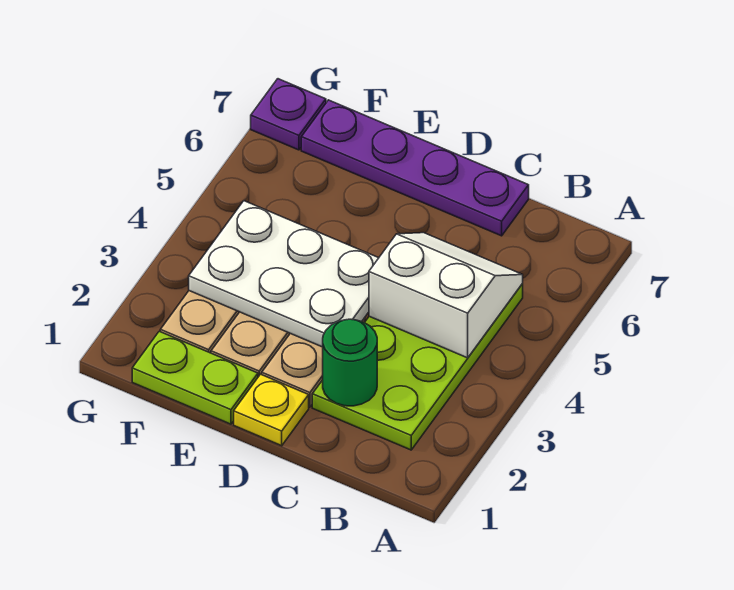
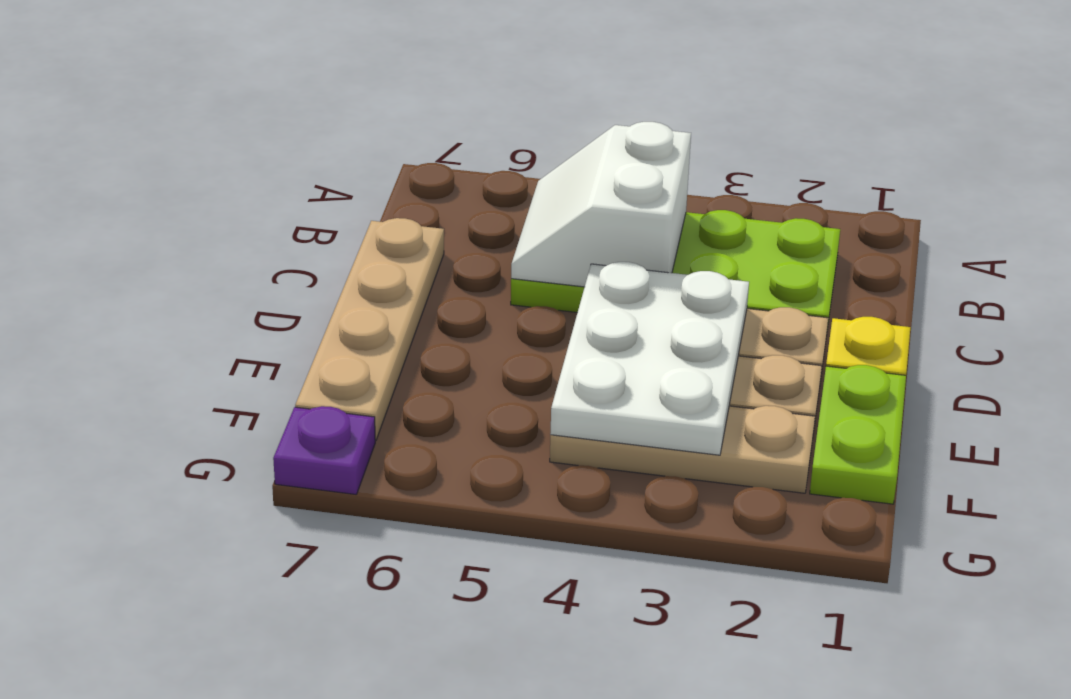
green round brick C2 level 2 -> none
purple plate C7:F7 level 1 -> tan plate C7:F7 level 1

